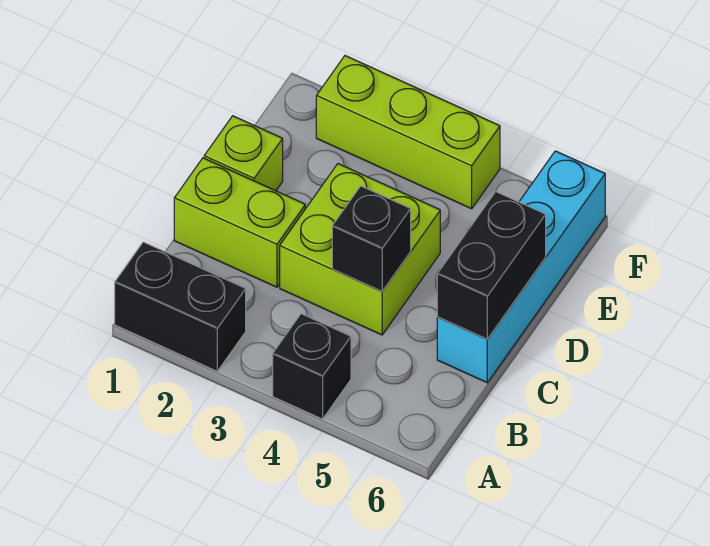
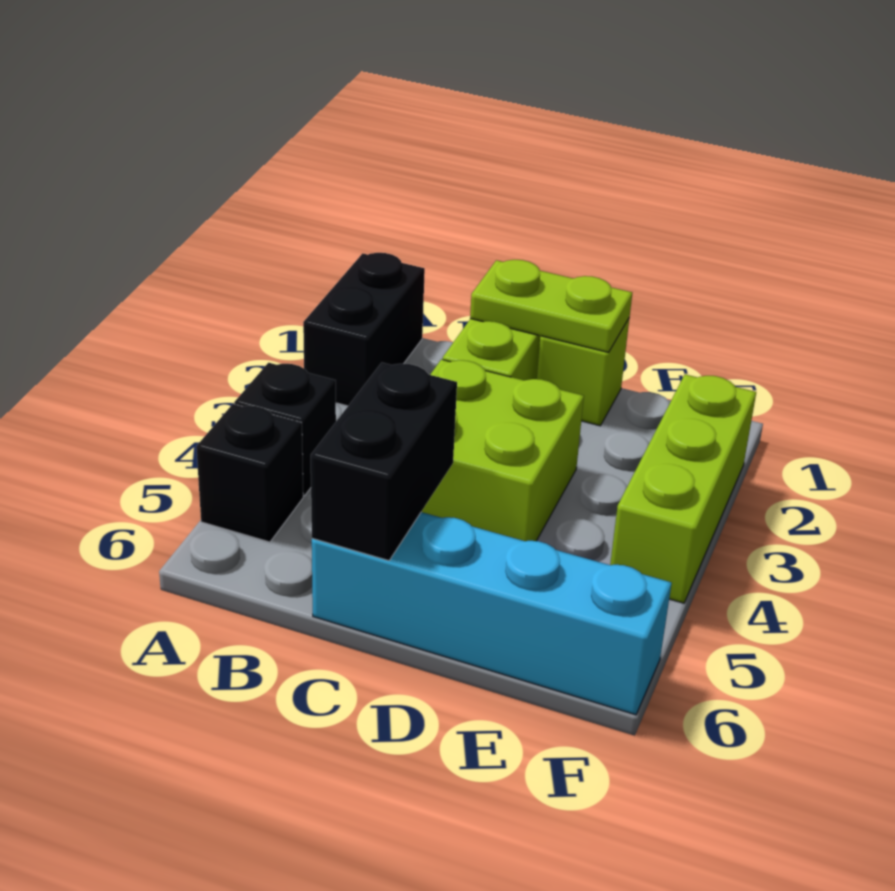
none -> lime plate C1:D1 level 2
black brick C4 level 2 -> black brick A5 level 1
black brick C6:D6 level 2 -> black brick C5:C6 level 2

